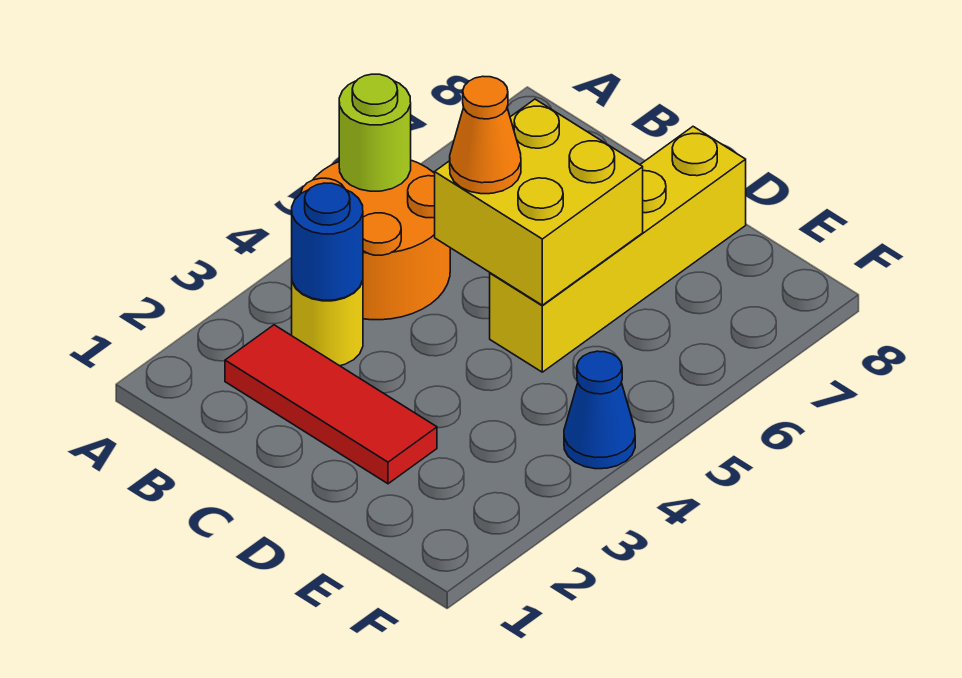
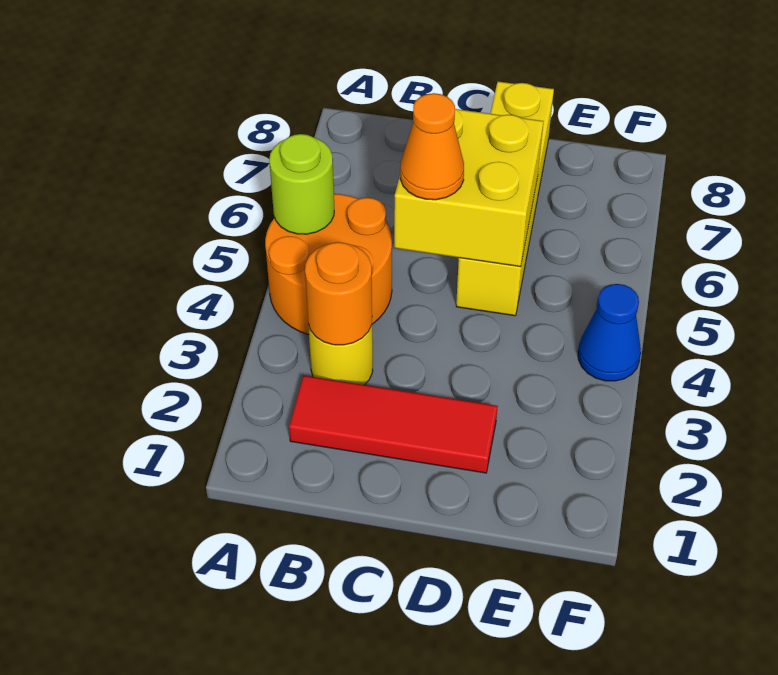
blue round brick B3 level 2 -> orange round brick B3 level 2

